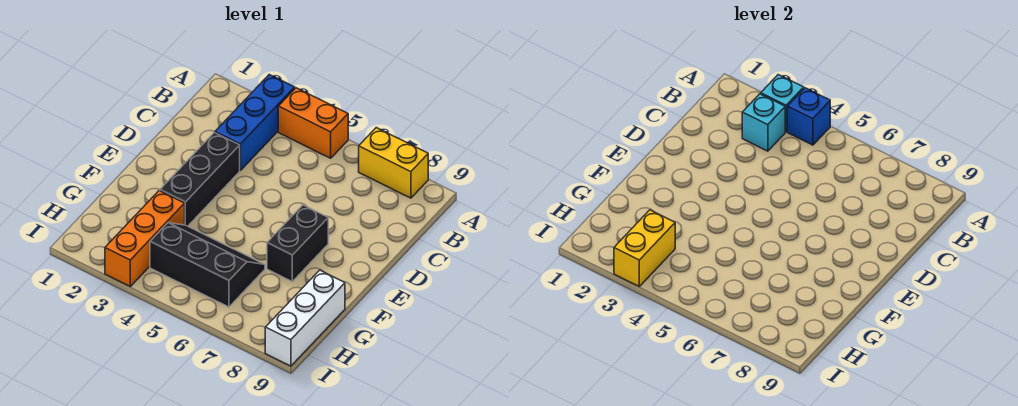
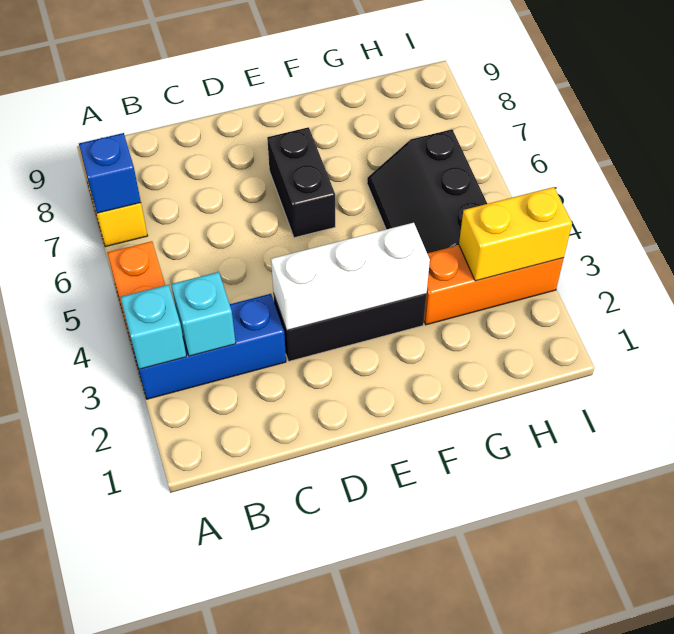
blue brick A4 level 2 -> blue brick A7 level 2
black brick E7:F7 level 1 -> black brick E6:E7 level 1
white brick G9:I9 level 1 -> white brick D3:F3 level 2

